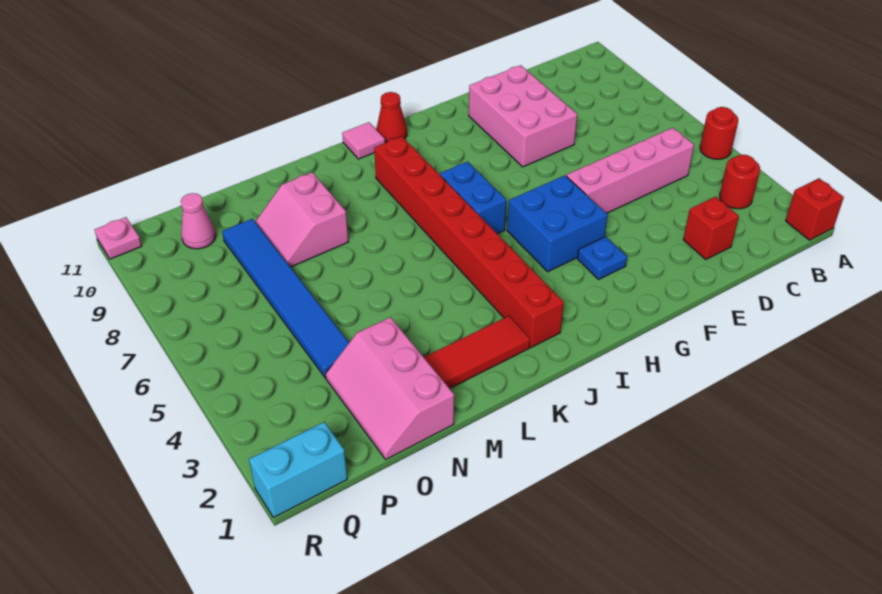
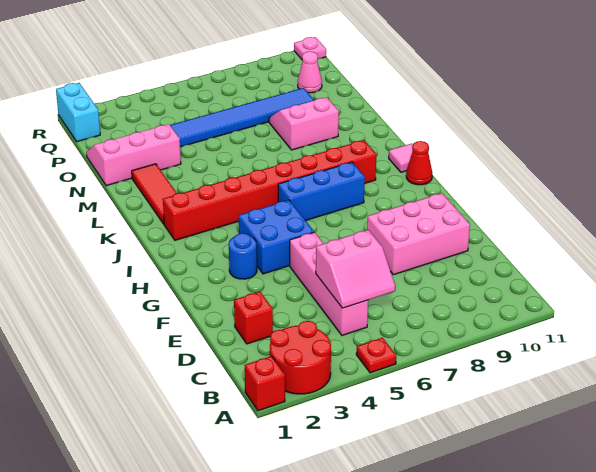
red round brick A5 level 1 -> red plate A5 level 1
red round brick B3 level 1 -> red round brick A2:B3 level 1
none -> pink slope C5:D6 level 2 top D
blue plate G3 level 1 -> blue round brick G3 level 1
blue brick I6:I7 level 1 -> blue brick I6:I8 level 1

